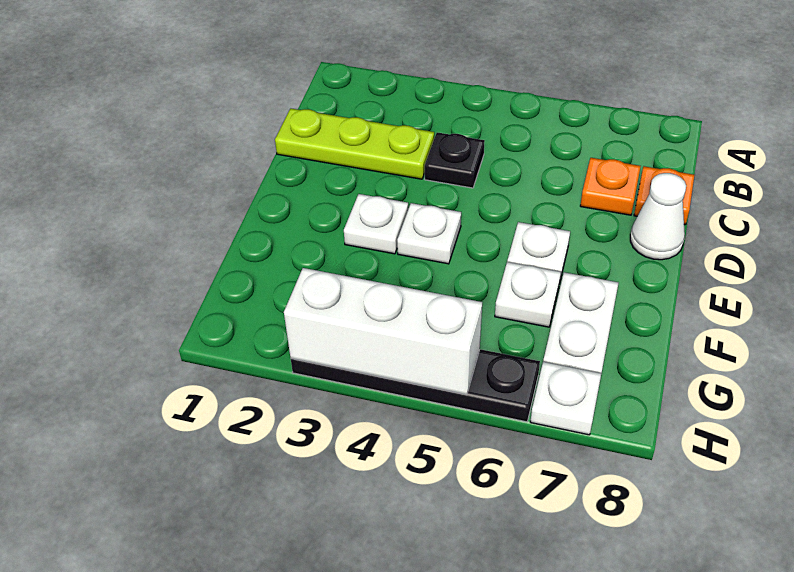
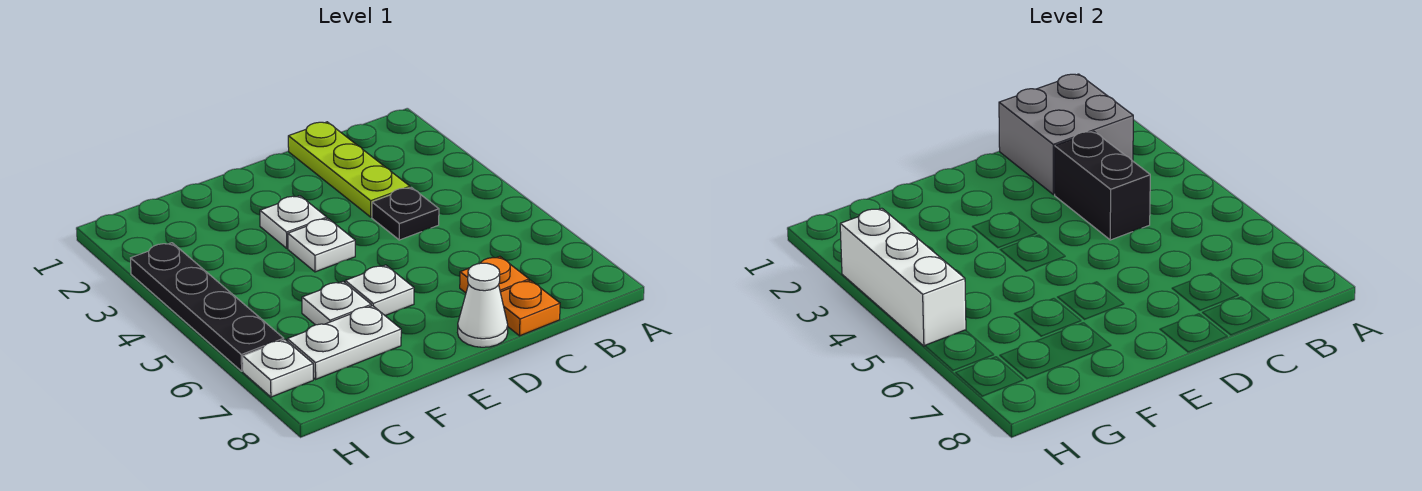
none -> grey brick B1:C2 level 2
none -> black brick C3:C4 level 2

